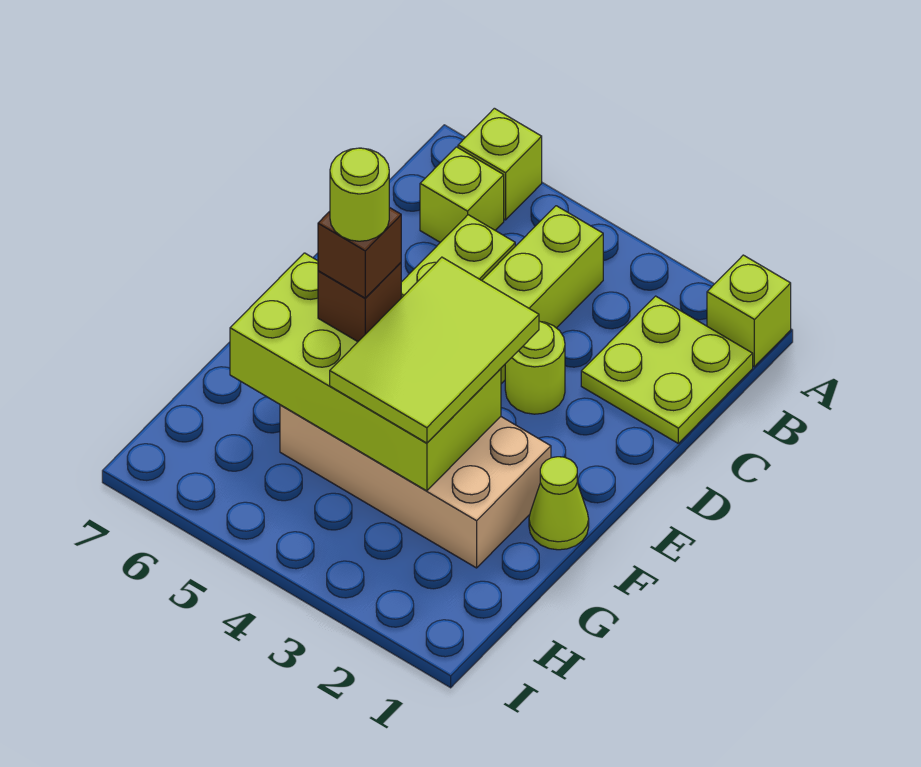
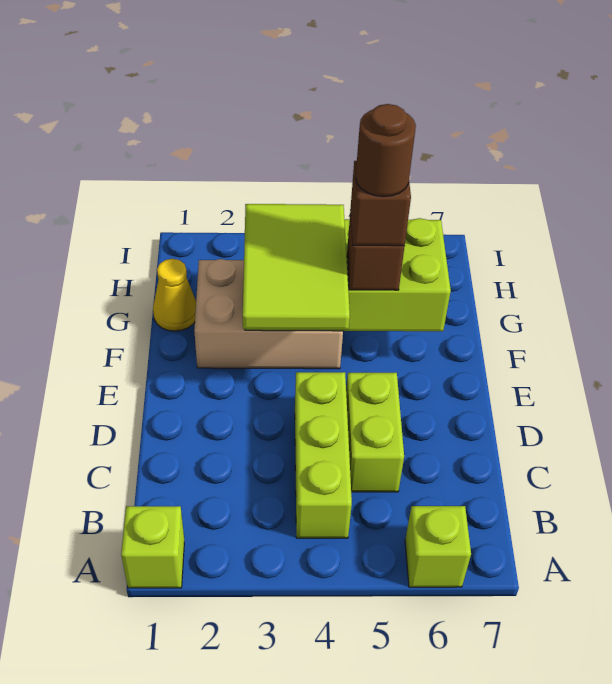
lime plate B1:C2 level 1 -> none
lime brick B6 level 1 -> none
lime round brick D3 level 1 -> none
lime cone F1 level 1 -> none
tan brick F2:G5 level 1 -> tan brick F2:G4 level 1
lime round brick F5 level 5 -> brown round brick F5 level 5
none -> yellow cone G1 level 1

